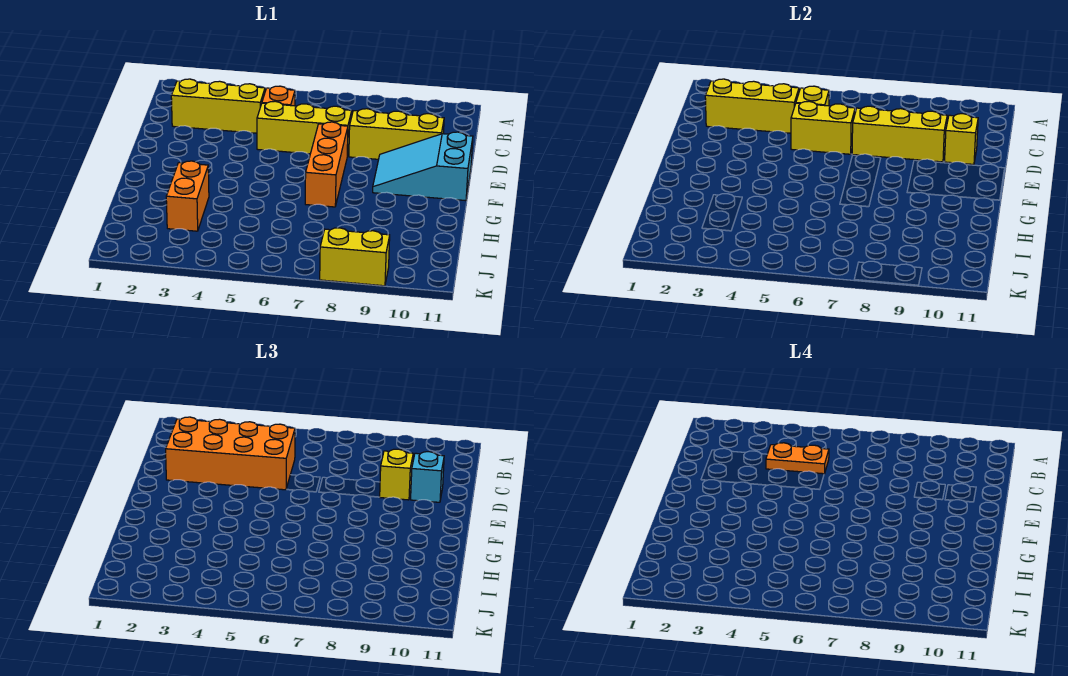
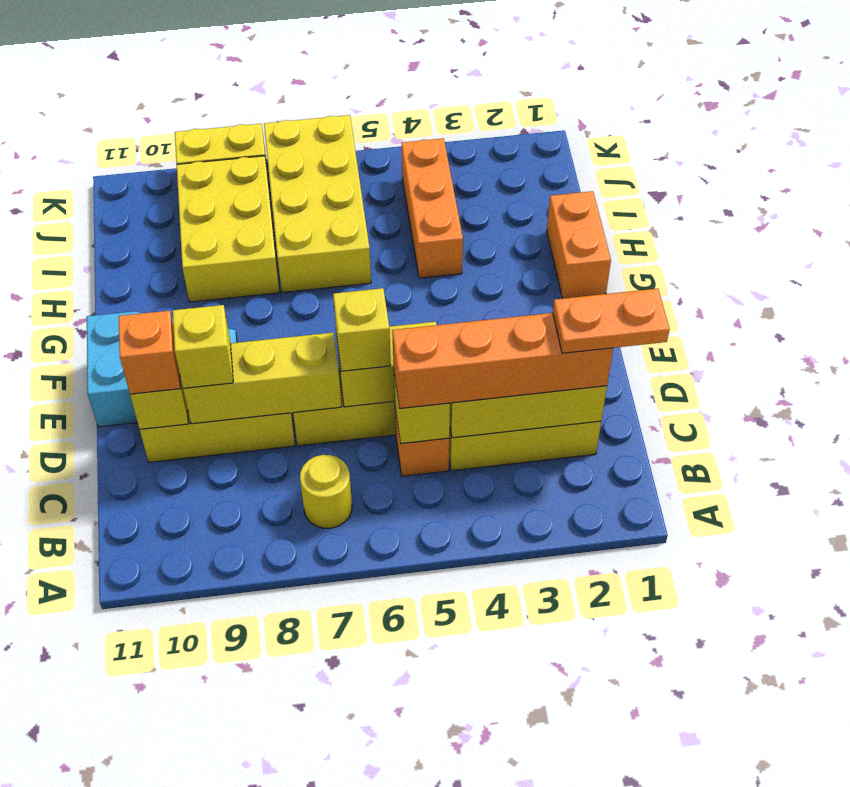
none -> yellow round brick B7 level 1
orange brick C2:D5 level 3 -> orange brick C2:C5 level 3
orange plate C4:C5 level 4 -> orange plate C1:C2 level 4
none -> yellow brick D6 level 3
cyan brick D10 level 3 -> orange brick D10 level 3
orange brick E7:G7 level 1 -> orange brick H4:J4 level 1
orange brick H3:I3 level 1 -> orange brick G1:H1 level 1
none -> yellow brick H6:K7 level 1
none -> yellow brick H8:J9 level 1

